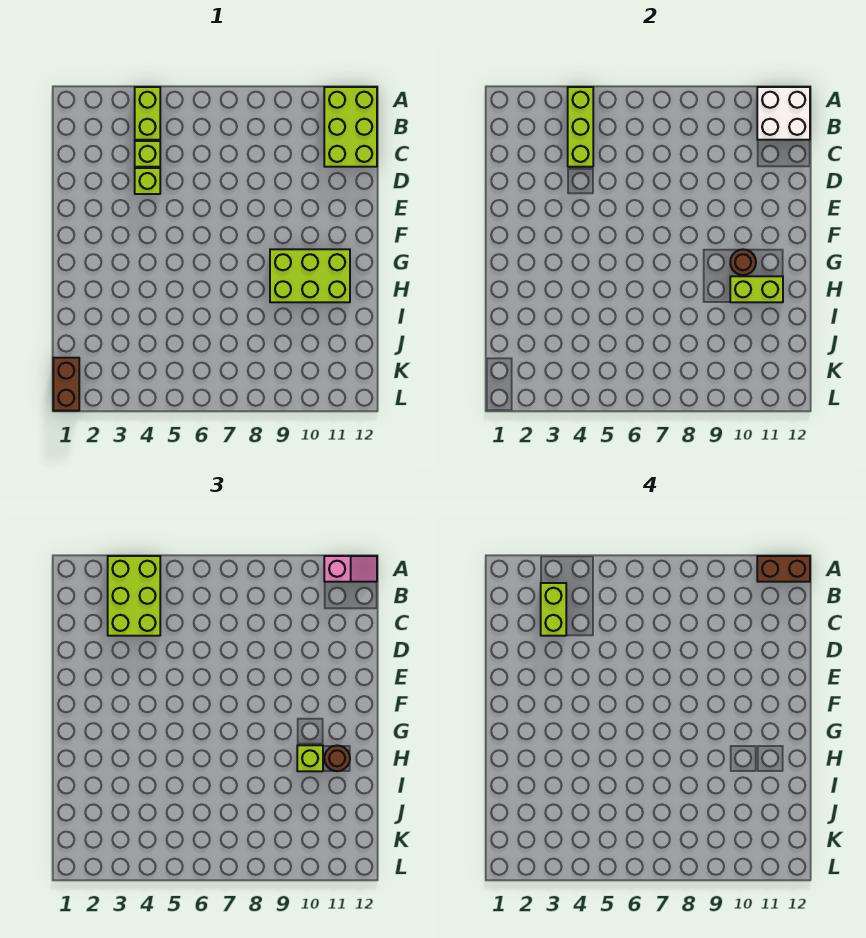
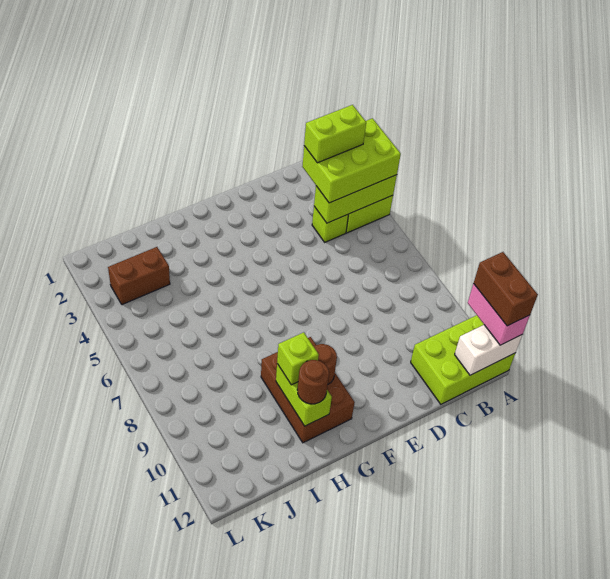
white brick A11:B12 level 2 -> white brick A12:B12 level 2
pink slope A11:A12 level 3 top 11 -> pink brick A11:A12 level 3
lime brick D4 level 1 -> none
lime brick G9:H11 level 1 -> brown brick G9:H11 level 1
brown brick K1:L1 level 1 -> brown brick J3:K3 level 1

